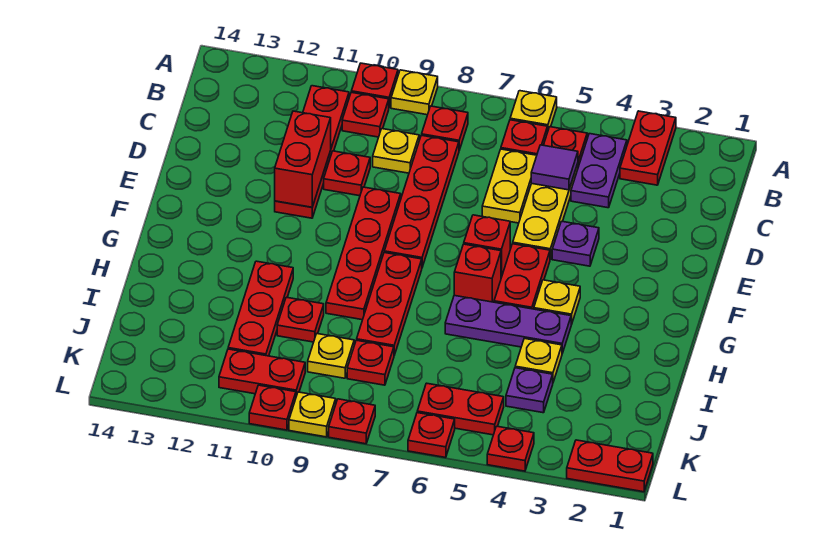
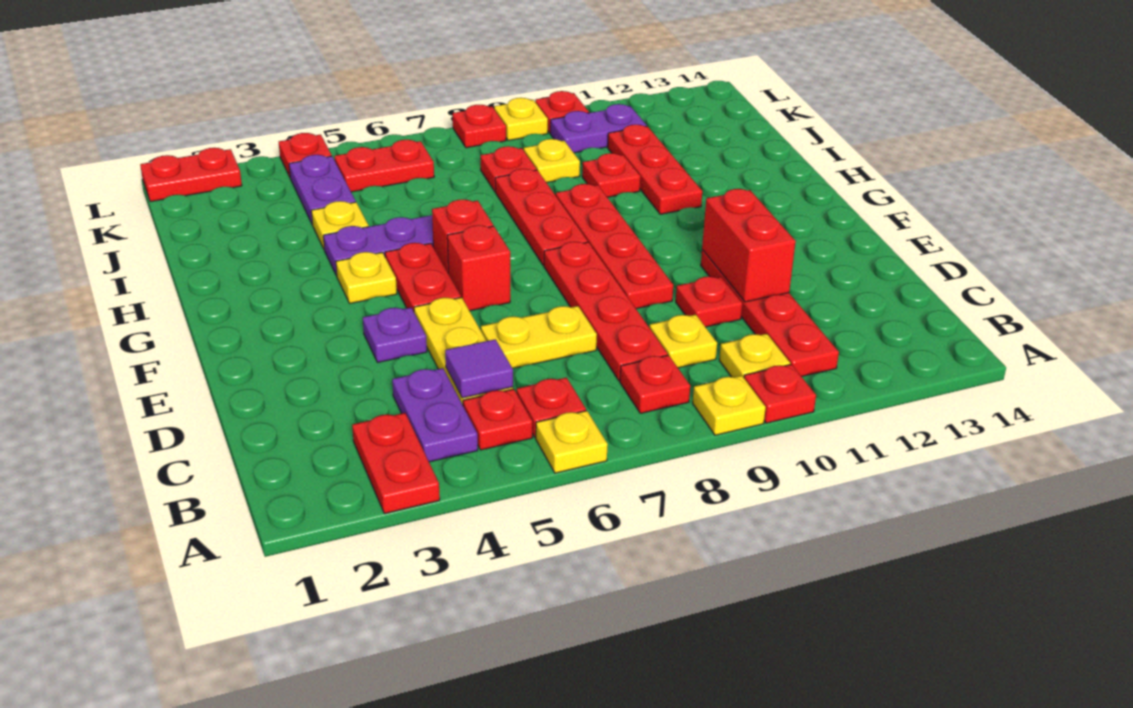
red plate B10 level 1 -> yellow plate B10 level 1
yellow plate C6:D6 level 1 -> yellow plate D6:D7 level 1
purple plate J4 level 1 -> purple plate J4:K4 level 1
red plate K10:K11 level 1 -> purple plate K10:K11 level 1
red plate L6 level 1 -> none

